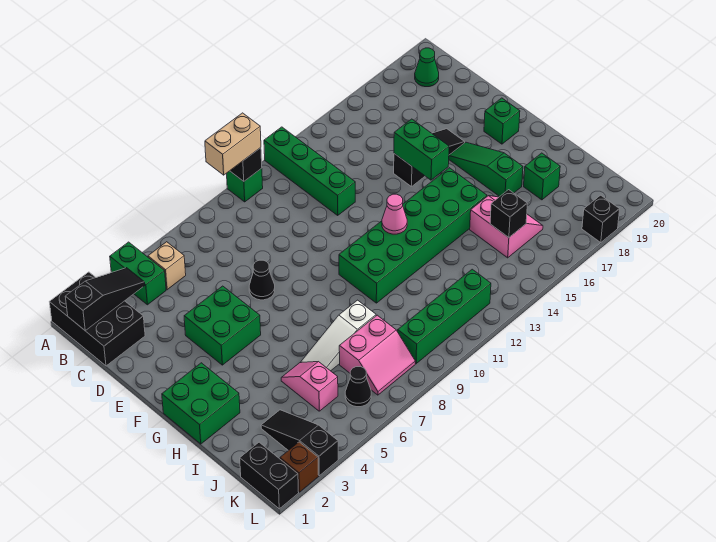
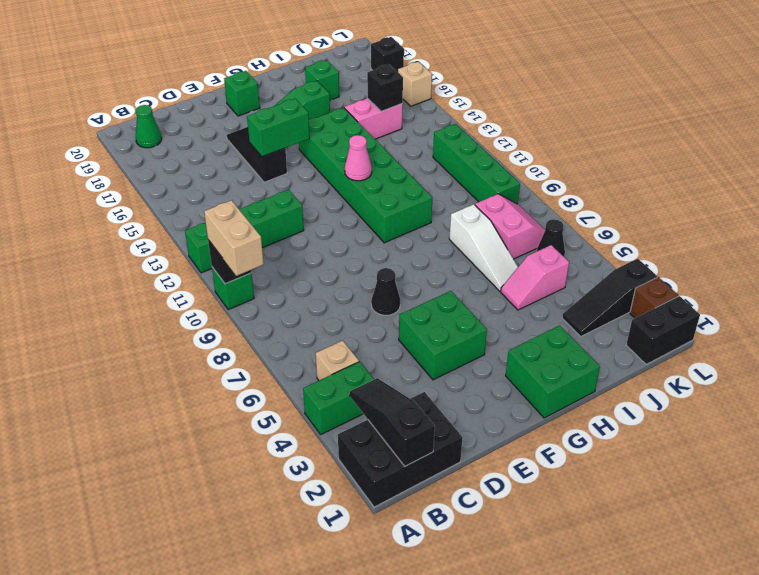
none -> tan brick L16 level 1

